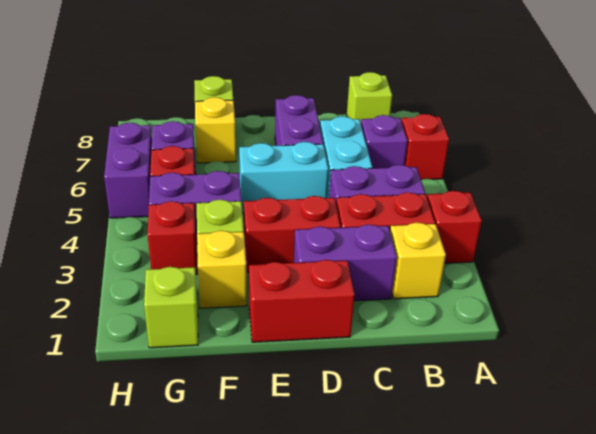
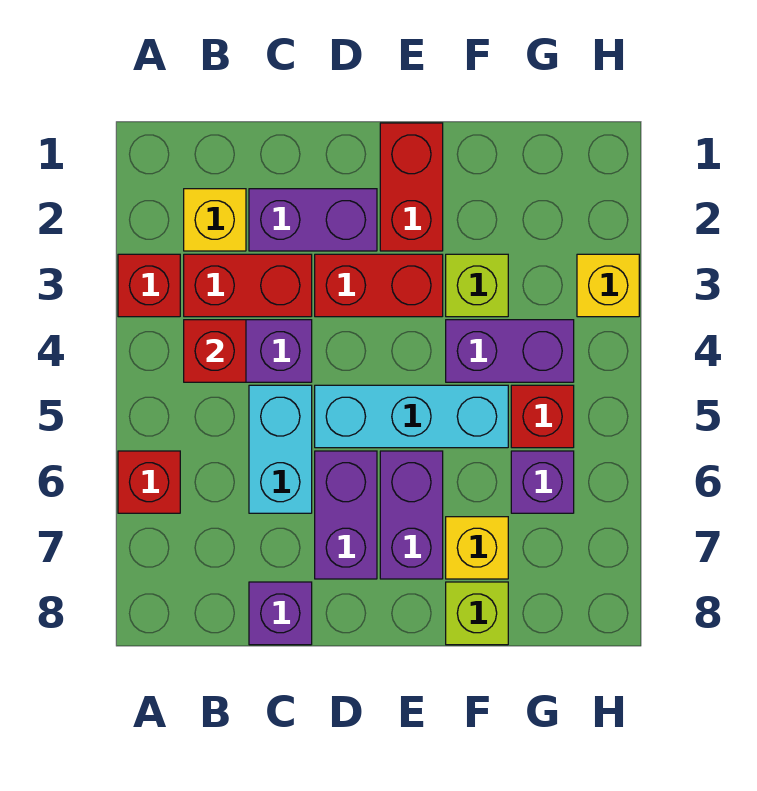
purple brick B6 level 1 -> purple brick C8 level 1
lime brick B8 level 1 -> none
red brick D1:E1 level 1 -> red brick E1:E2 level 1
cyan brick D5:E5 level 1 -> cyan brick D5:F5 level 1
yellow brick F2 level 1 -> yellow brick H3 level 1
lime brick G1 level 1 -> none
red brick G3 level 1 -> red brick B4 level 2
purple brick H5:H6 level 1 -> purple brick E6:E7 level 1

